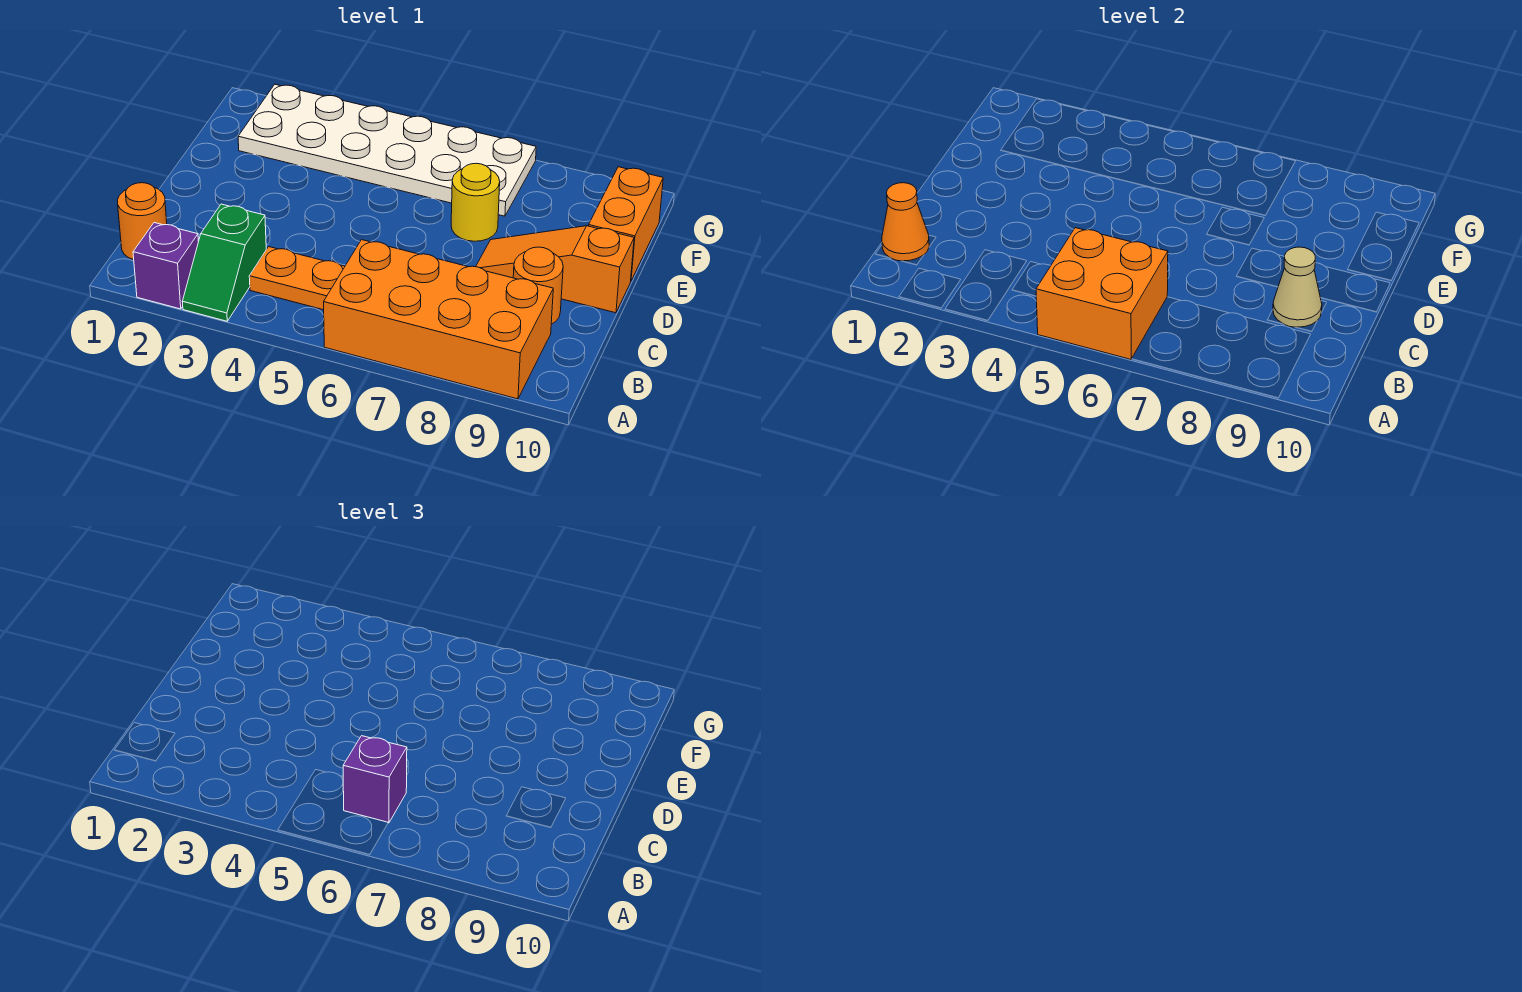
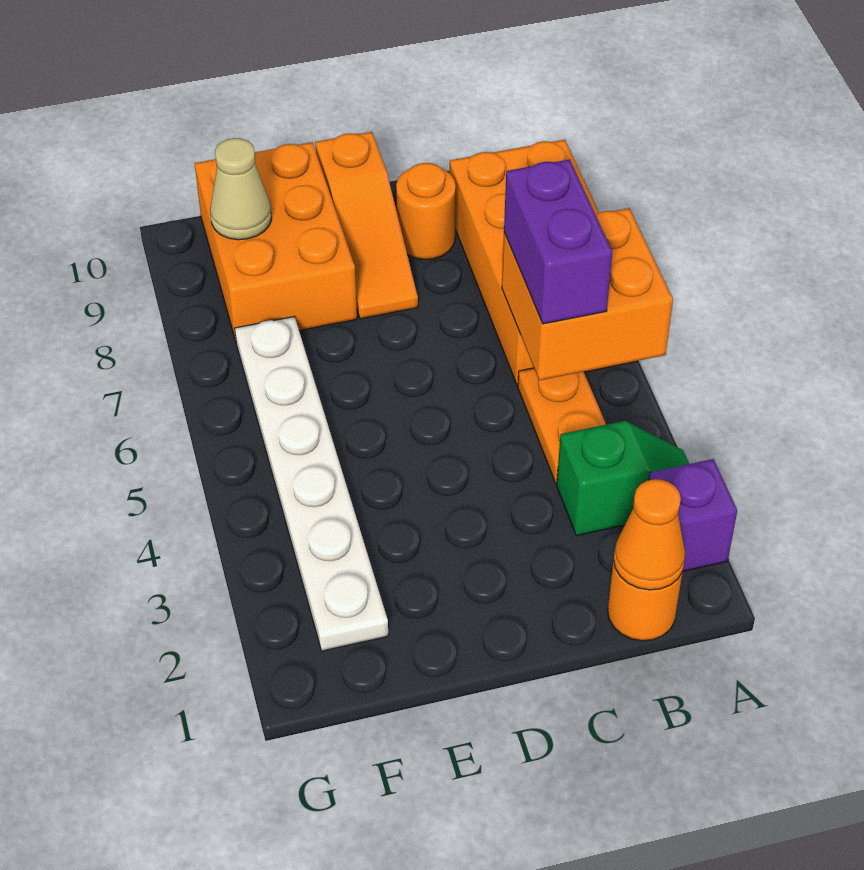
purple brick B6 level 3 -> purple brick B5:B6 level 3
tan cone C9 level 2 -> tan cone F9 level 2
yellow round brick E7 level 1 -> none
orange brick E10:F10 level 1 -> orange brick E8:F10 level 1
white plate F2:G7 level 1 -> white plate F2:F7 level 1

